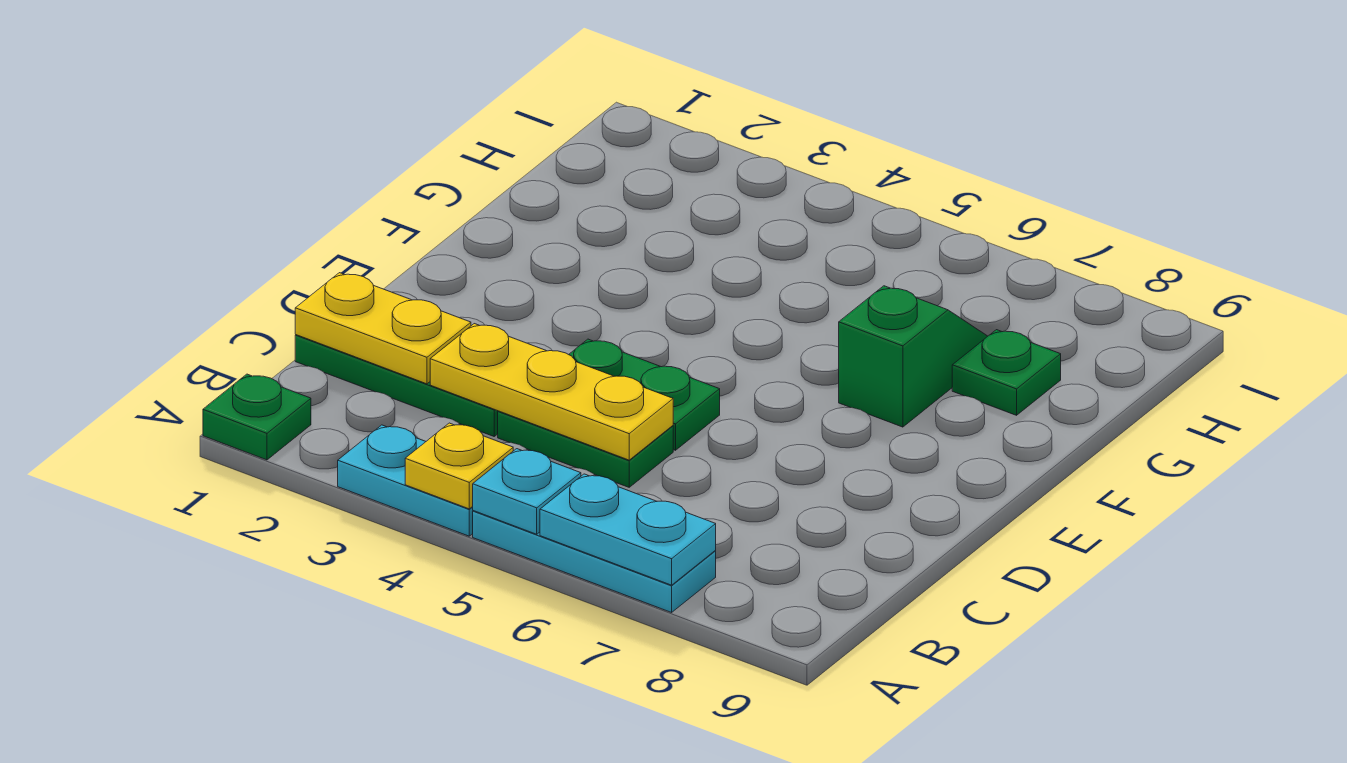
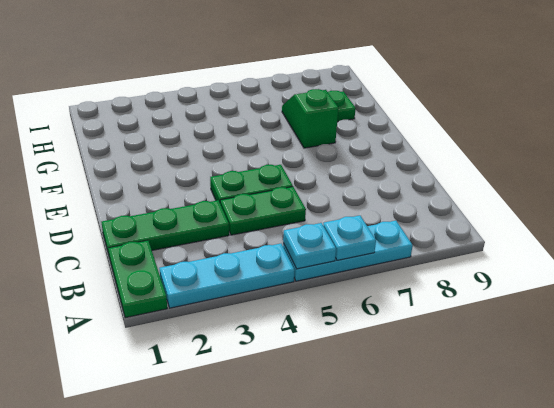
green plate A1 level 1 -> green plate A1:B1 level 1
cyan plate A3:A4 level 1 -> cyan plate A2:A4 level 1
yellow plate A4 level 2 -> none
cyan plate A6:A7 level 2 -> cyan plate A6 level 2
yellow plate C1:C2 level 2 -> none
yellow plate C3:C5 level 2 -> none

